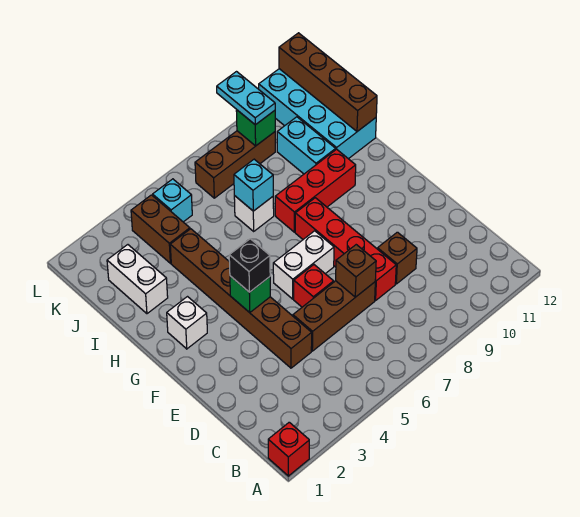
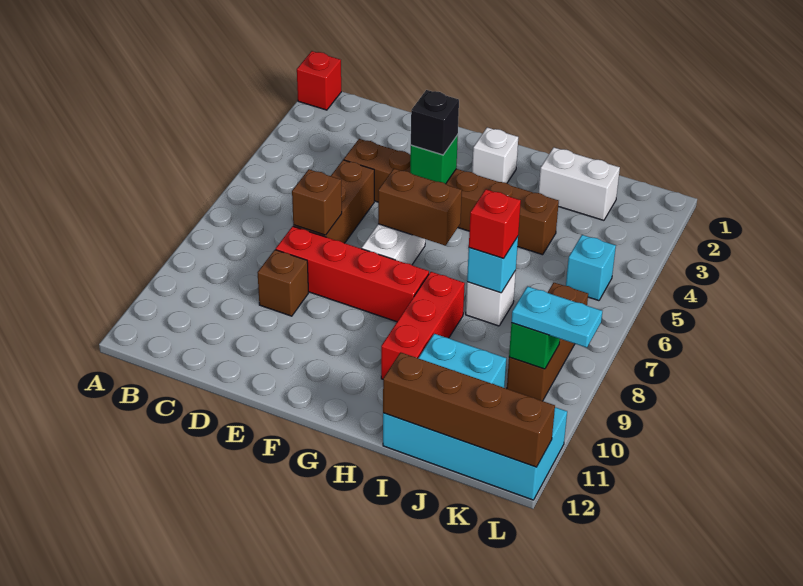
red brick E6 level 1 -> red brick I7 level 3
brown brick J4:K4 level 1 -> brown brick F6:G6 level 2

